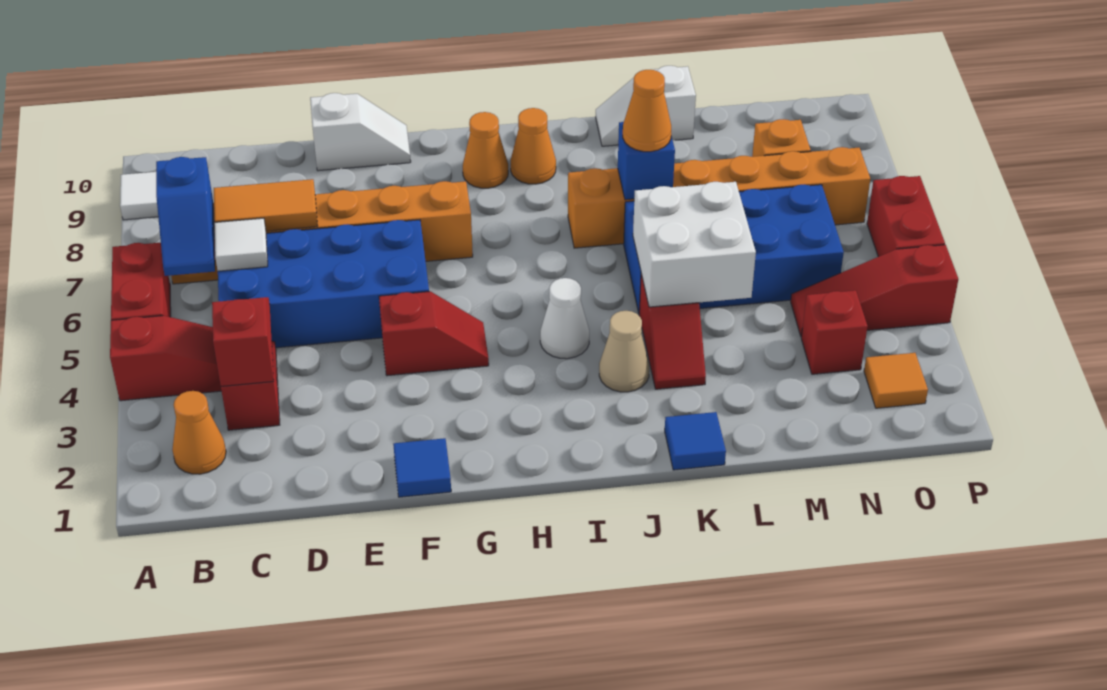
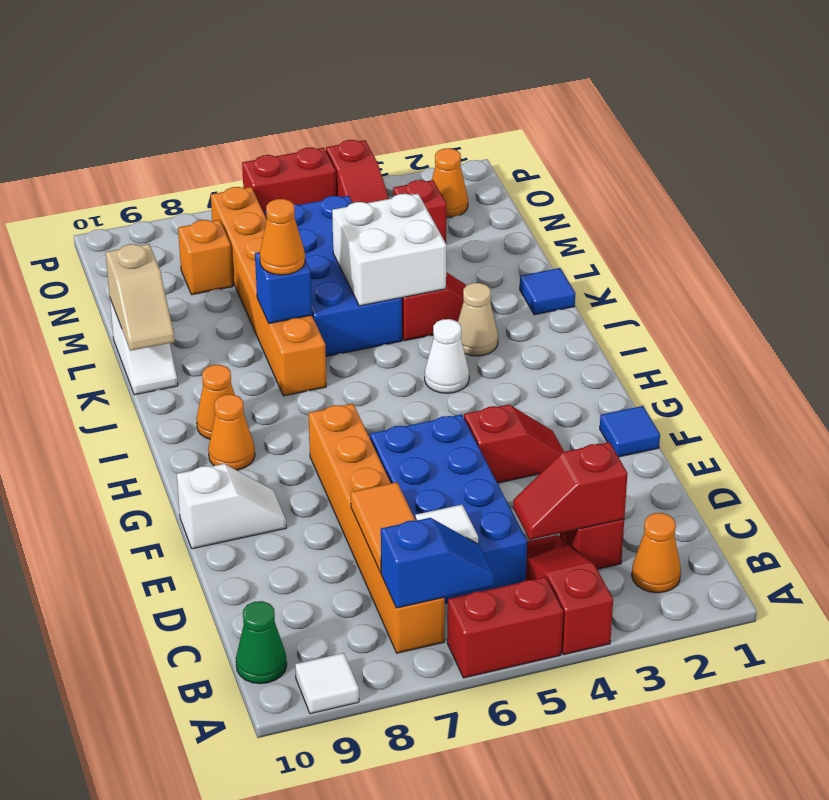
none -> green cone B10 level 1
white slope E10:F10 level 1 top E -> white slope F9:F10 level 1 top 10
red slope F4:G4 level 1 top F -> red slope F3:F4 level 1 top 4
none -> tan slope K10:L10 level 2 top L
orange tile O2 level 1 -> orange cone O2 level 1

